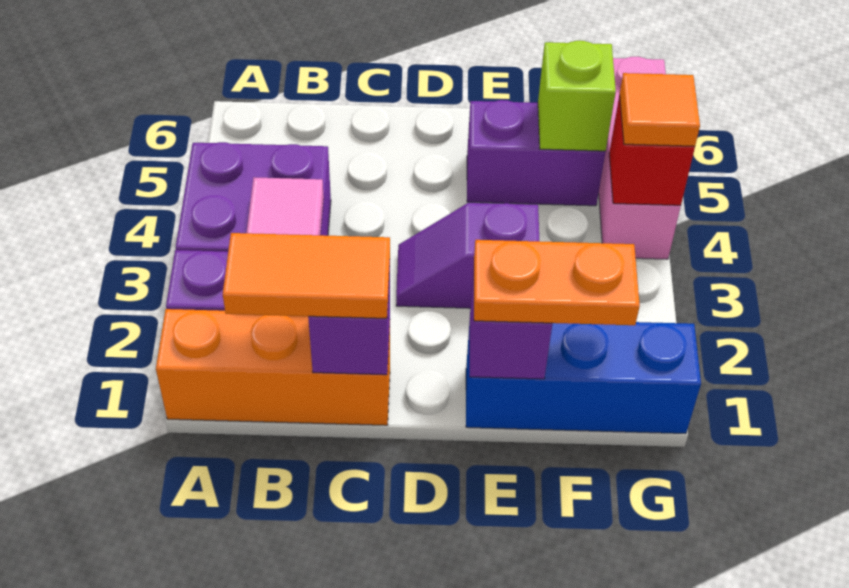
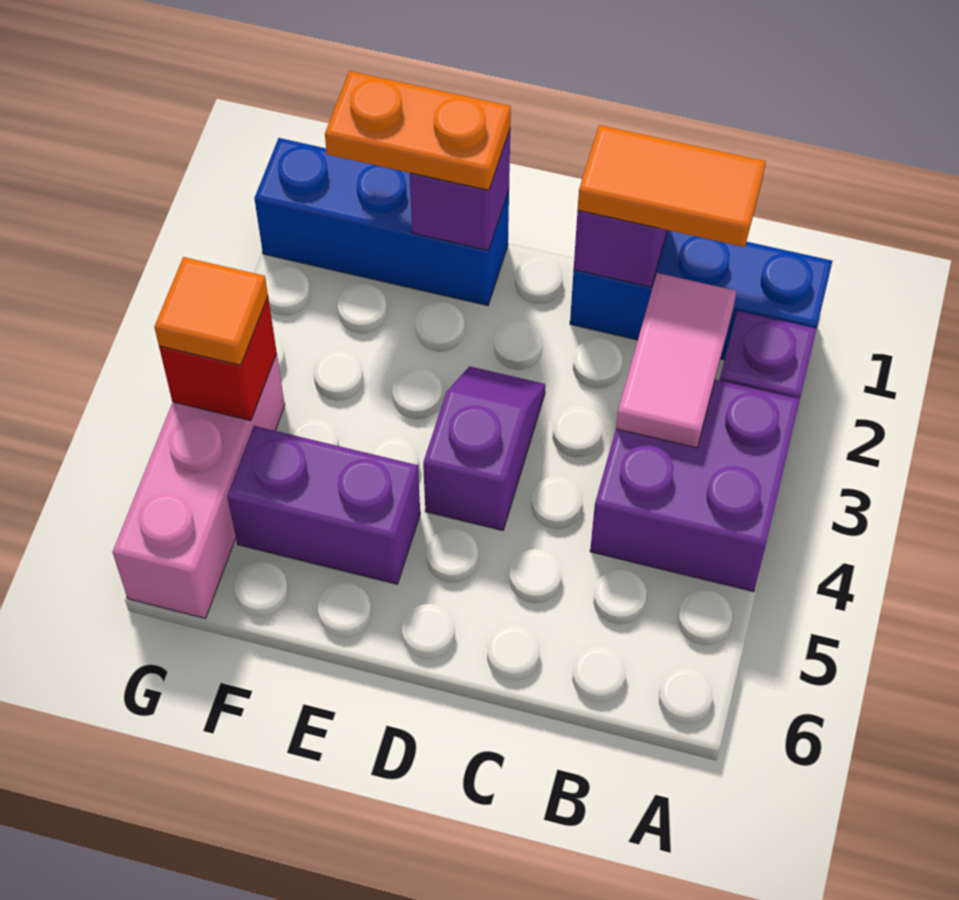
orange brick A1:C1 level 1 -> blue brick A1:C1 level 1
purple slope D3:E3 level 1 top E -> purple slope D3:D4 level 1 top 4
lime brick F5 level 2 -> none

